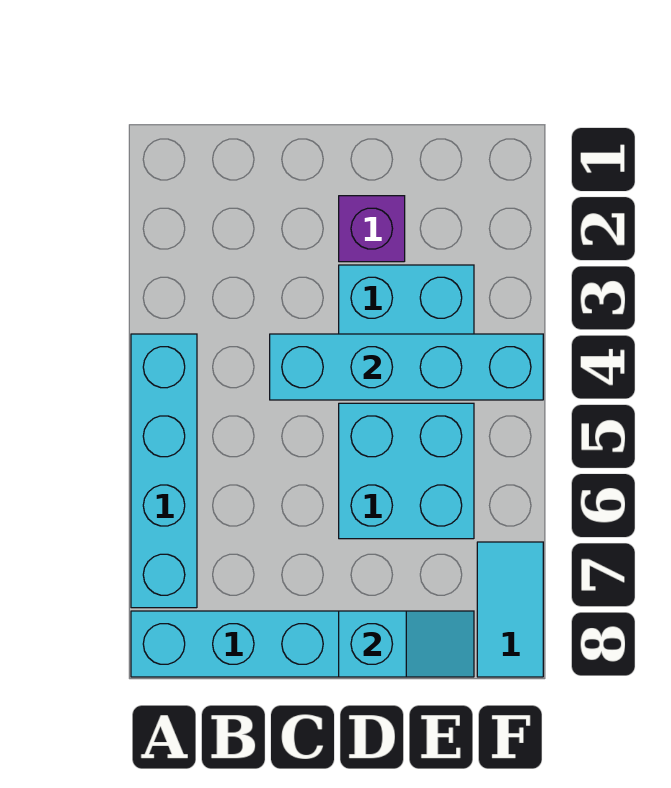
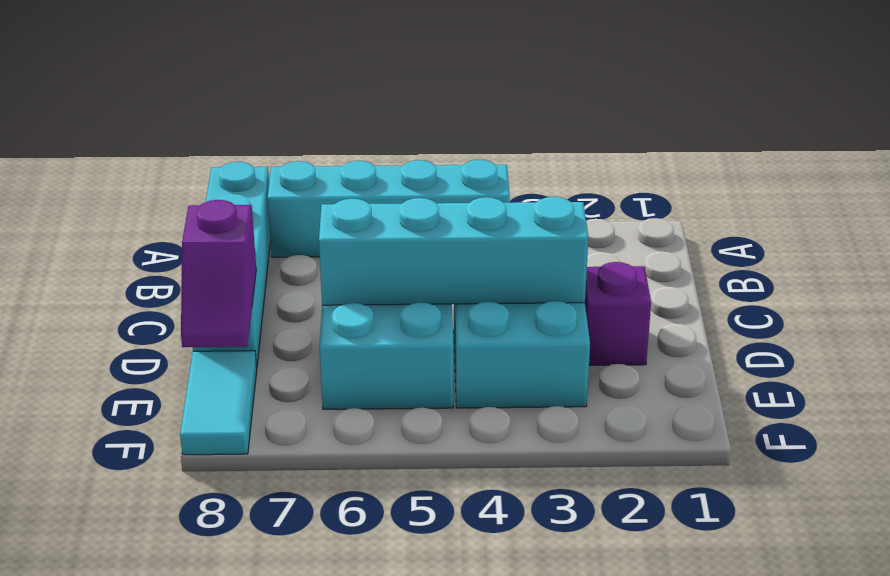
cyan brick C4:F4 level 2 -> cyan brick D3:D6 level 2
cyan slope D8:E8 level 2 top D -> purple slope D8:E8 level 2 top D
cyan tile F7:F8 level 1 -> cyan tile E8:F8 level 1

